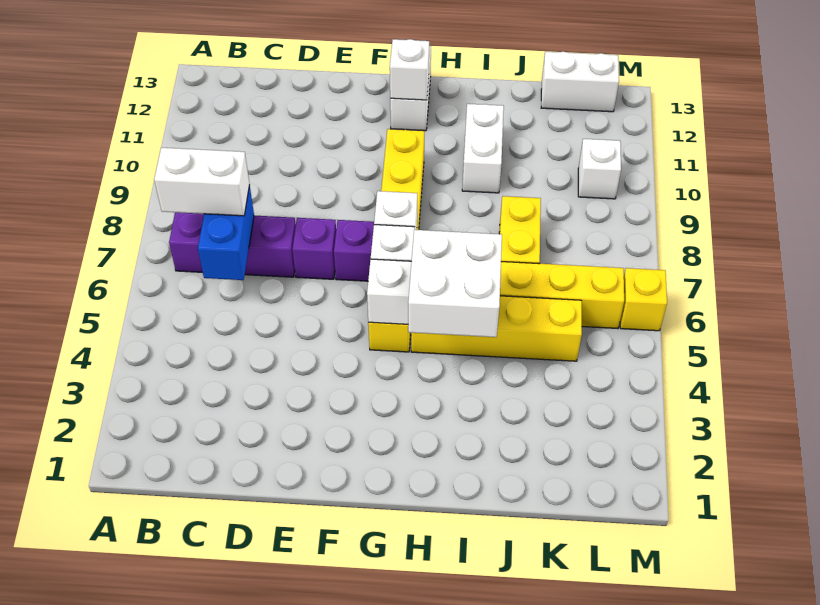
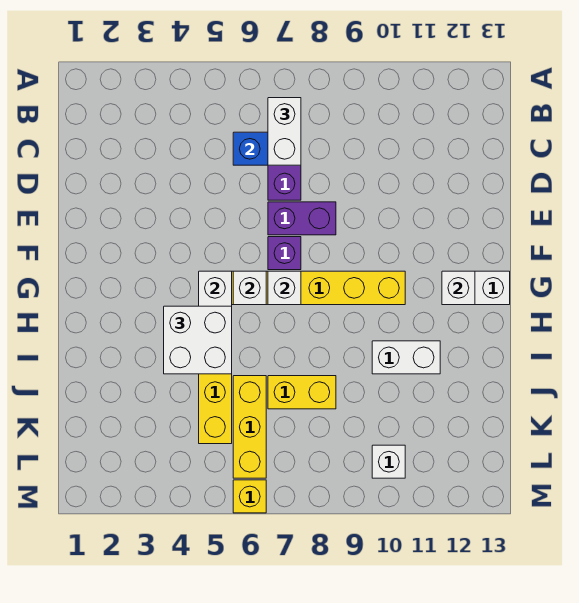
purple brick E7 level 1 -> purple brick E7:E8 level 1
white brick K13:L13 level 1 -> none

